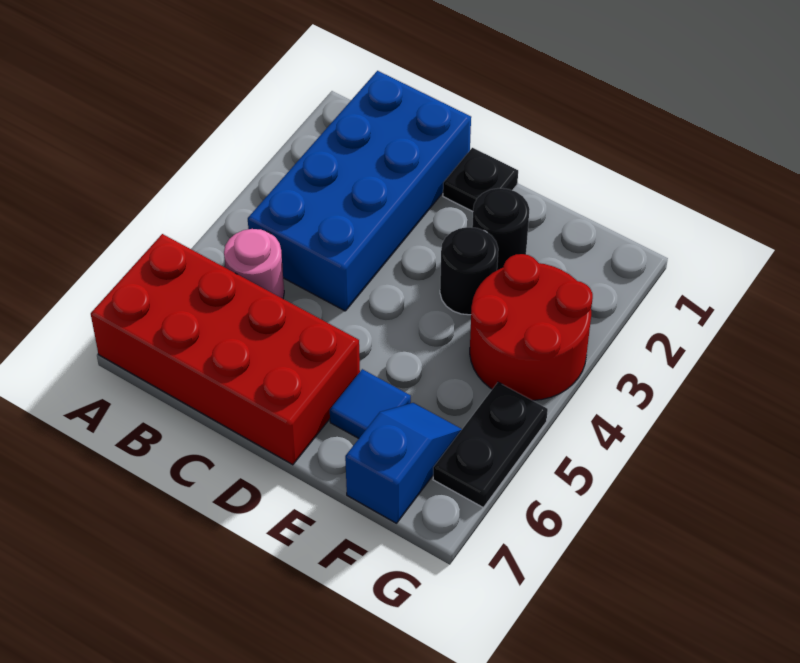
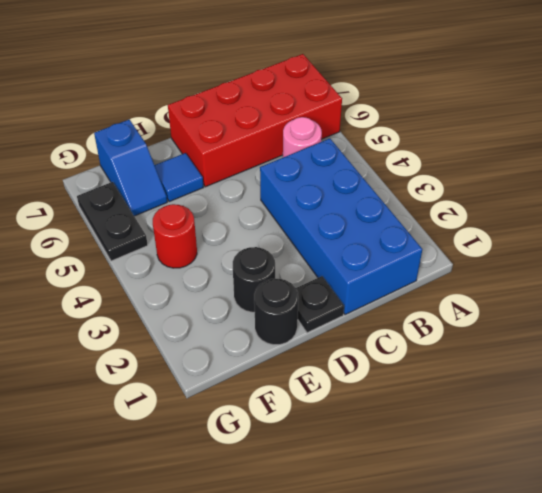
black round brick E3 level 1 -> black round brick E1 level 1
red round brick F3:G4 level 1 -> red round brick F4 level 1

